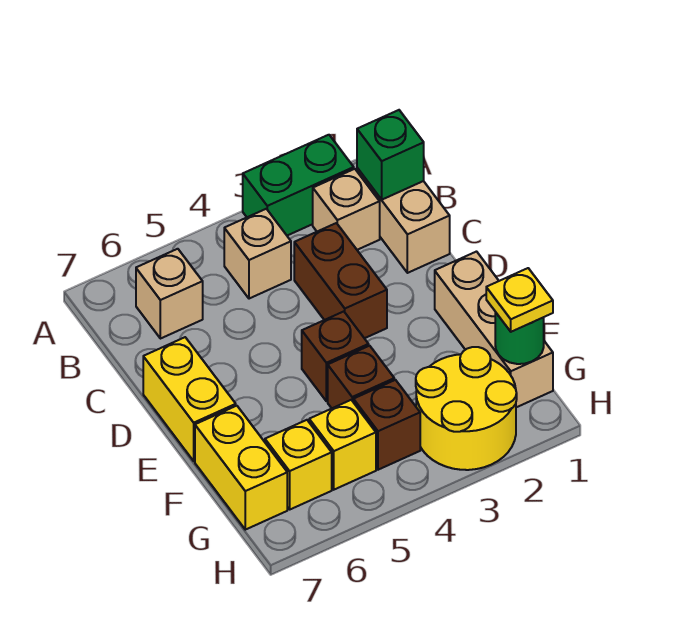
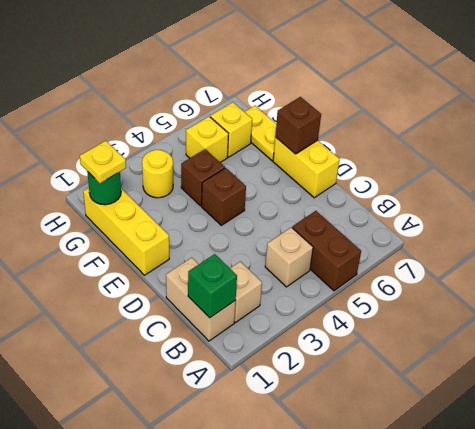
green brick A2:A3 level 1 -> none
tan brick B6 level 1 -> none
brown brick C3:D3 level 1 -> brown brick A5:B5 level 1
tan brick E1:G1 level 1 -> yellow brick E1:G1 level 1
yellow brick F7:G7 level 1 -> yellow plate F7:G7 level 1
yellow round brick G2:H3 level 1 -> yellow round brick G3 level 1
brown brick G4 level 1 -> brown brick E7 level 2

